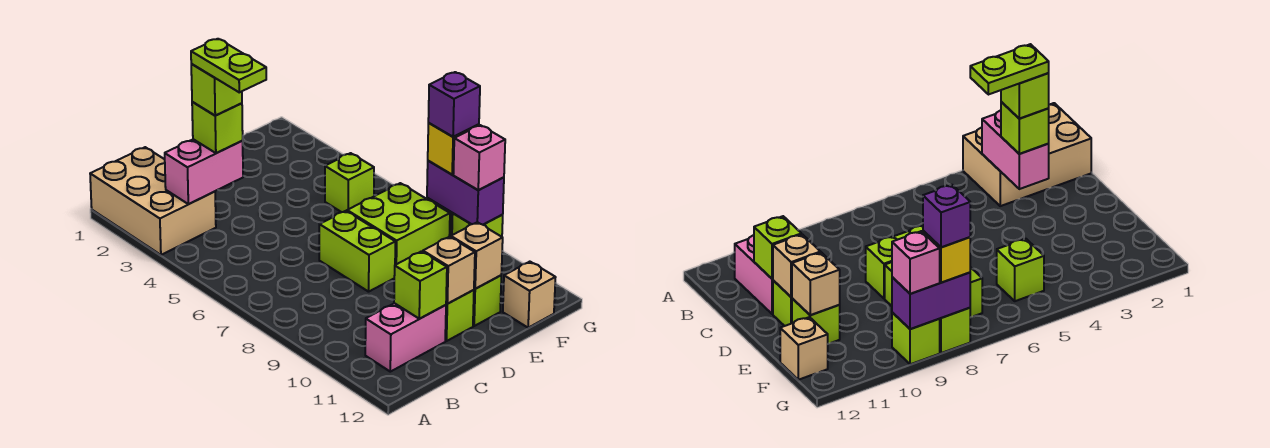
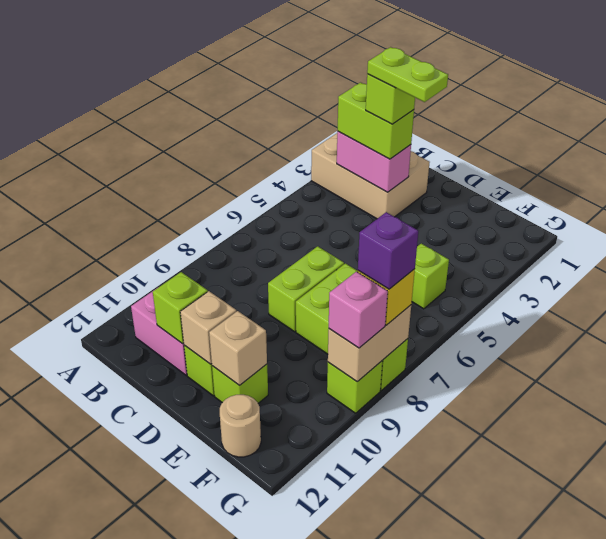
tan brick A1:B3 level 1 -> tan brick A2:C3 level 1
lime brick C3 level 3 -> lime brick B3:C3 level 3
lime plate C3:C4 level 5 -> lime plate C3:D3 level 5
tan brick F12 level 1 -> tan round brick F12 level 1
purple brick G8:G9 level 2 -> tan brick G8:G9 level 2

